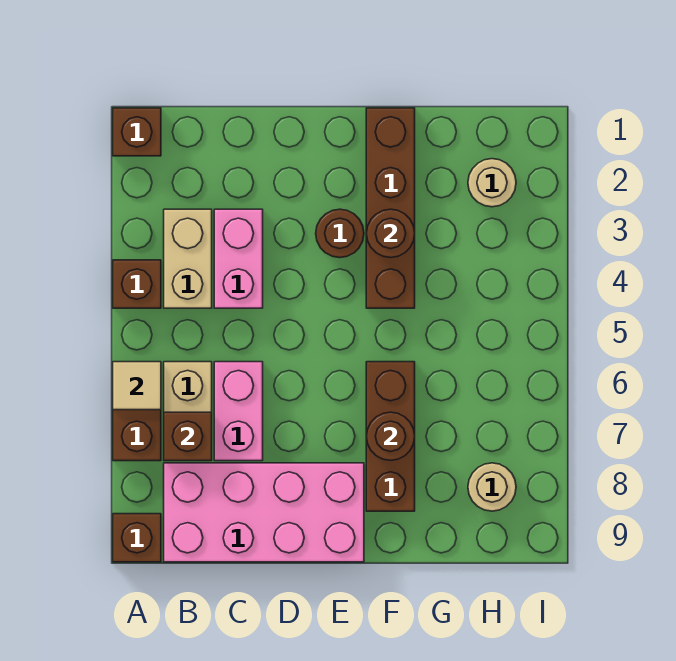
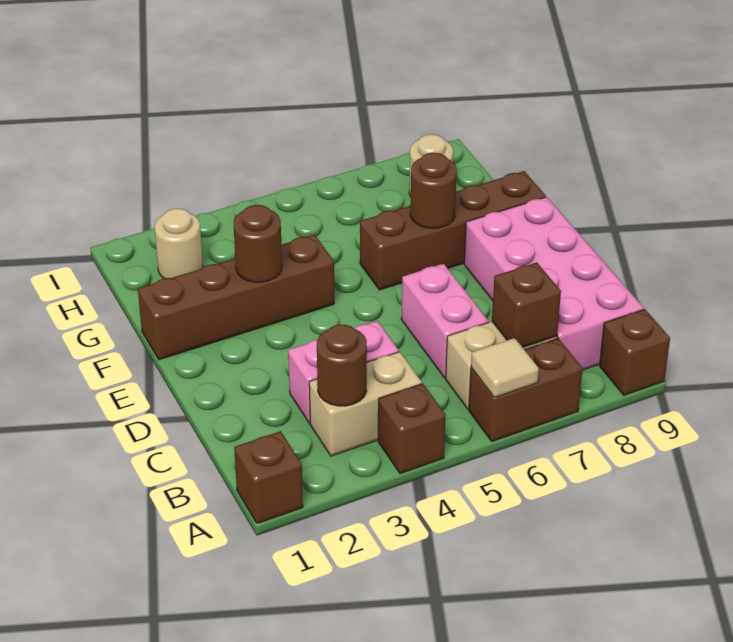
pink brick C6:C7 level 1 -> pink brick C6:D6 level 1
brown round brick E3 level 1 -> brown round brick B3 level 2
brown brick F6:F8 level 1 -> brown brick F6:F9 level 1

